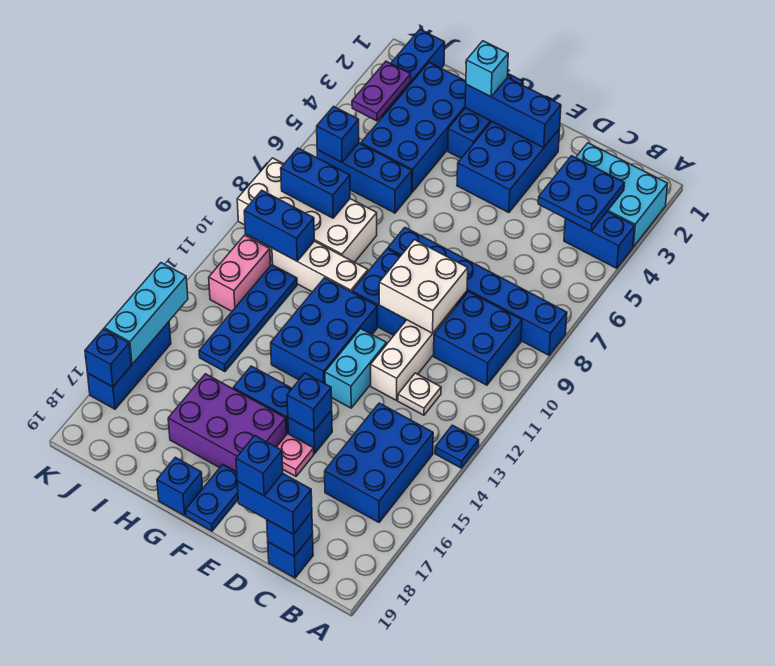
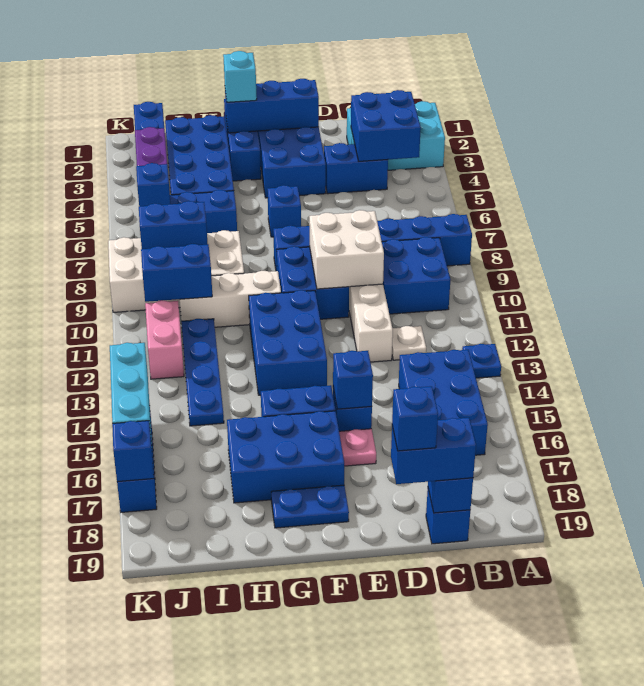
blue brick A4:B4 level 1 -> blue brick C4:D4 level 1
blue plate B3:C4 level 2 -> blue brick B3:C4 level 2
cyan brick E12:E13 level 1 -> none
purple brick F16:H17 level 1 -> blue brick F16:H17 level 1
blue plate F18:F19 level 1 -> blue plate F18:G18 level 1
blue brick G19 level 1 -> blue brick F6 level 1

